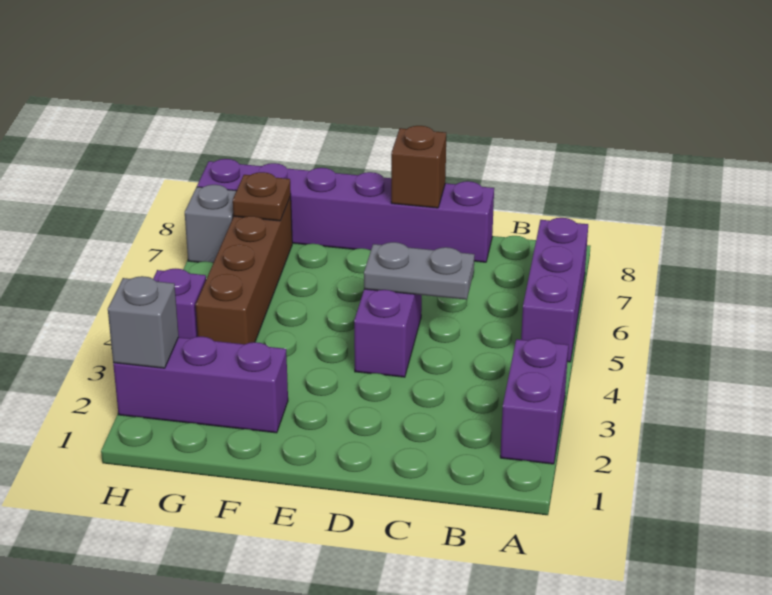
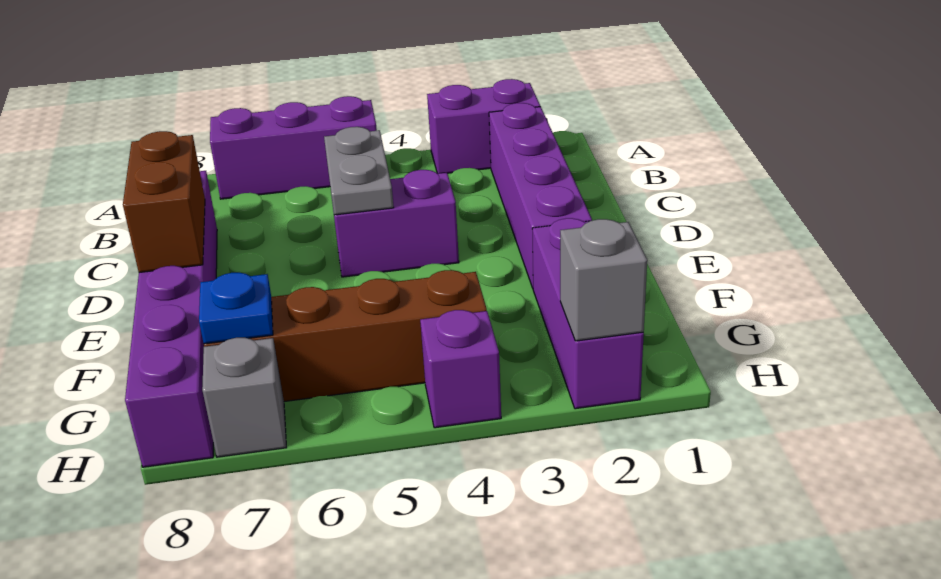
none -> purple brick B2:E2 level 1
brown brick D8 level 2 -> brown brick D8:E8 level 2
brown plate G7 level 2 -> blue plate G7 level 2

